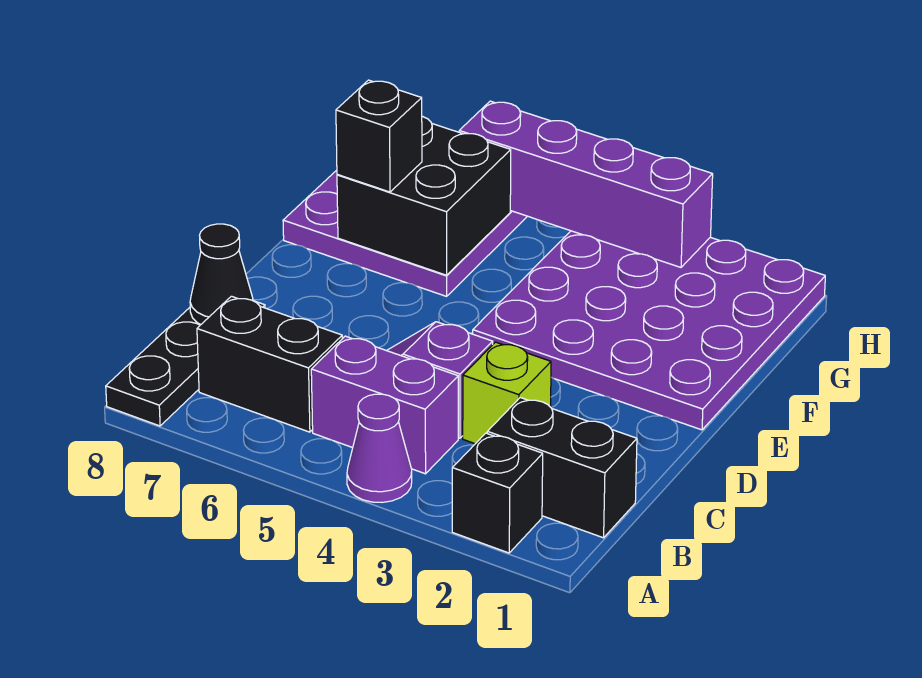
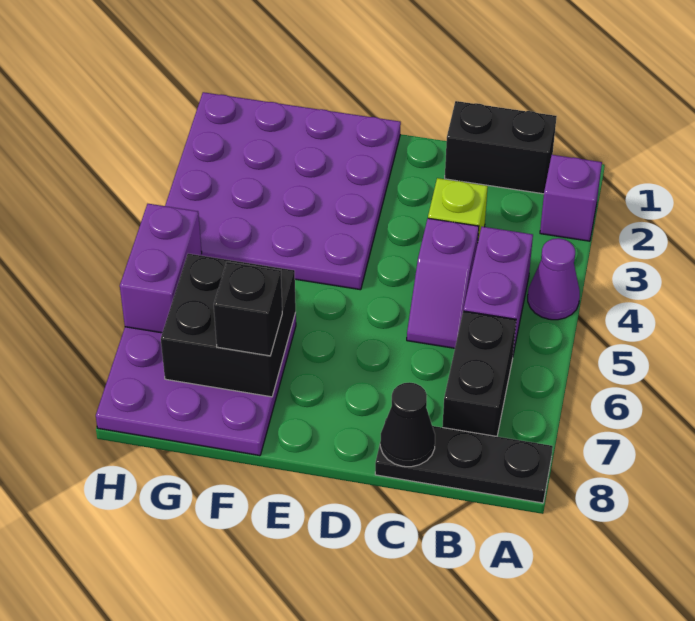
black brick A2 level 1 -> purple brick A2 level 1
black brick B1:B2 level 1 -> black brick B1:C1 level 1
purple brick H3:H6 level 2 -> purple brick H5:H6 level 2

